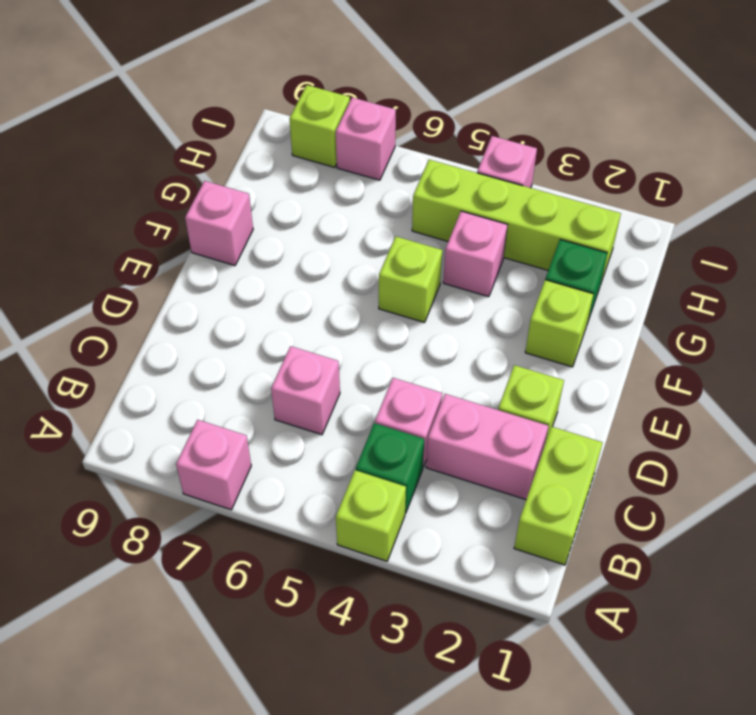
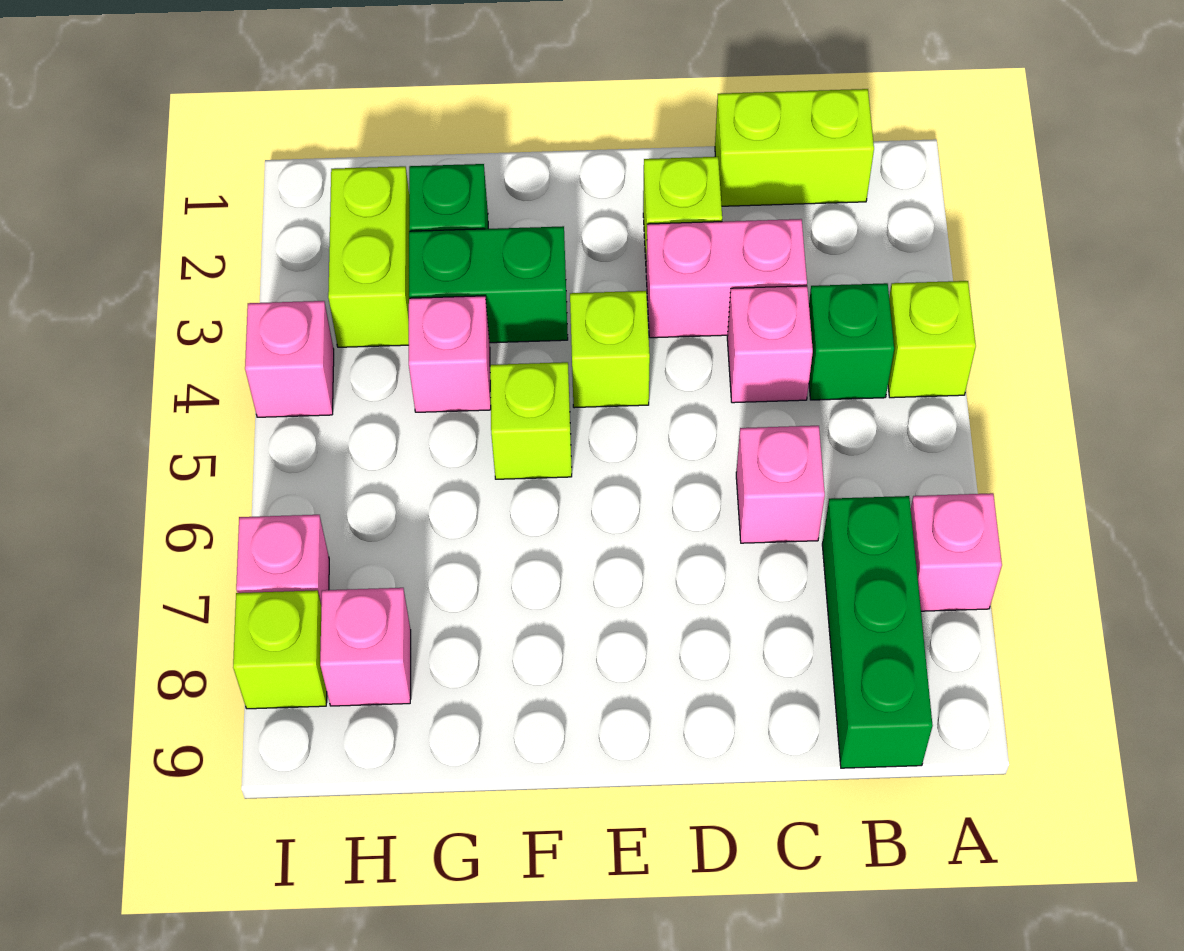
none -> green brick B7:B9 level 1
pink brick C2:C3 level 1 -> pink brick C3:D3 level 1
lime brick F2 level 1 -> lime brick E4 level 1
none -> green brick F3:G3 level 1
pink brick F9 level 1 -> pink brick H8 level 1
lime brick H2:H5 level 1 -> lime brick H2:H3 level 1

